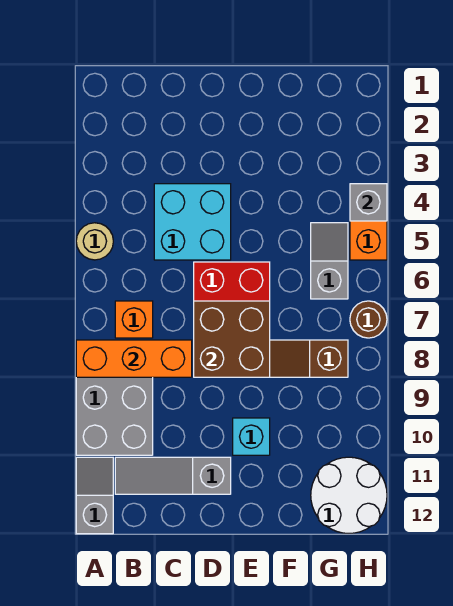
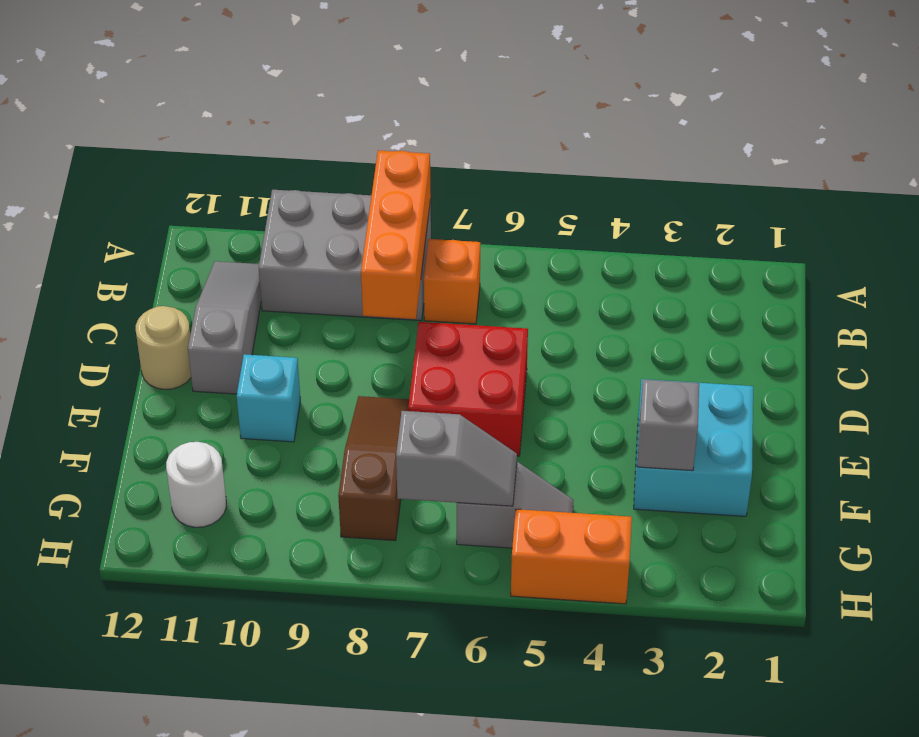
tan round brick A5 level 1 -> tan round brick D12 level 1
grey slope A11:A12 level 1 top 12 -> grey slope G6:G7 level 2 top 7
cyan brick C4:D5 level 1 -> cyan brick E2:F3 level 1
brown brick D7:E8 level 2 -> none
white round brick G11:H12 level 1 -> white round brick G11 level 1
grey brick H4 level 2 -> grey brick F3 level 2
brown round brick H7 level 1 -> none

